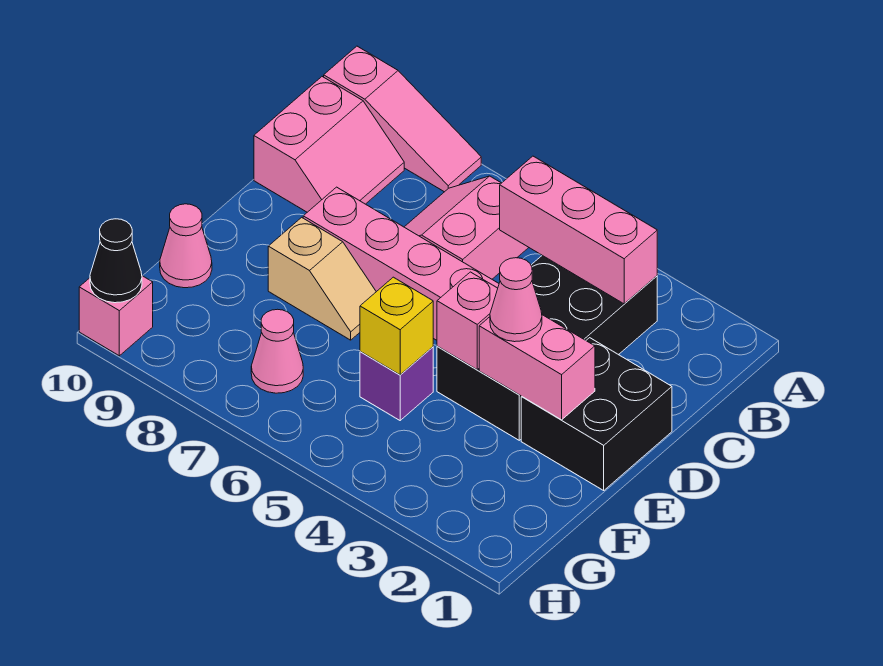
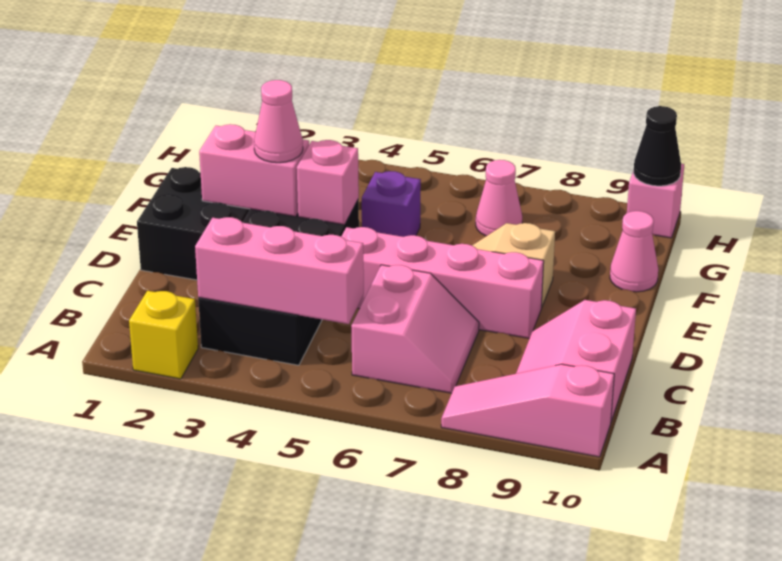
yellow brick F5 level 2 -> yellow brick A2 level 1

